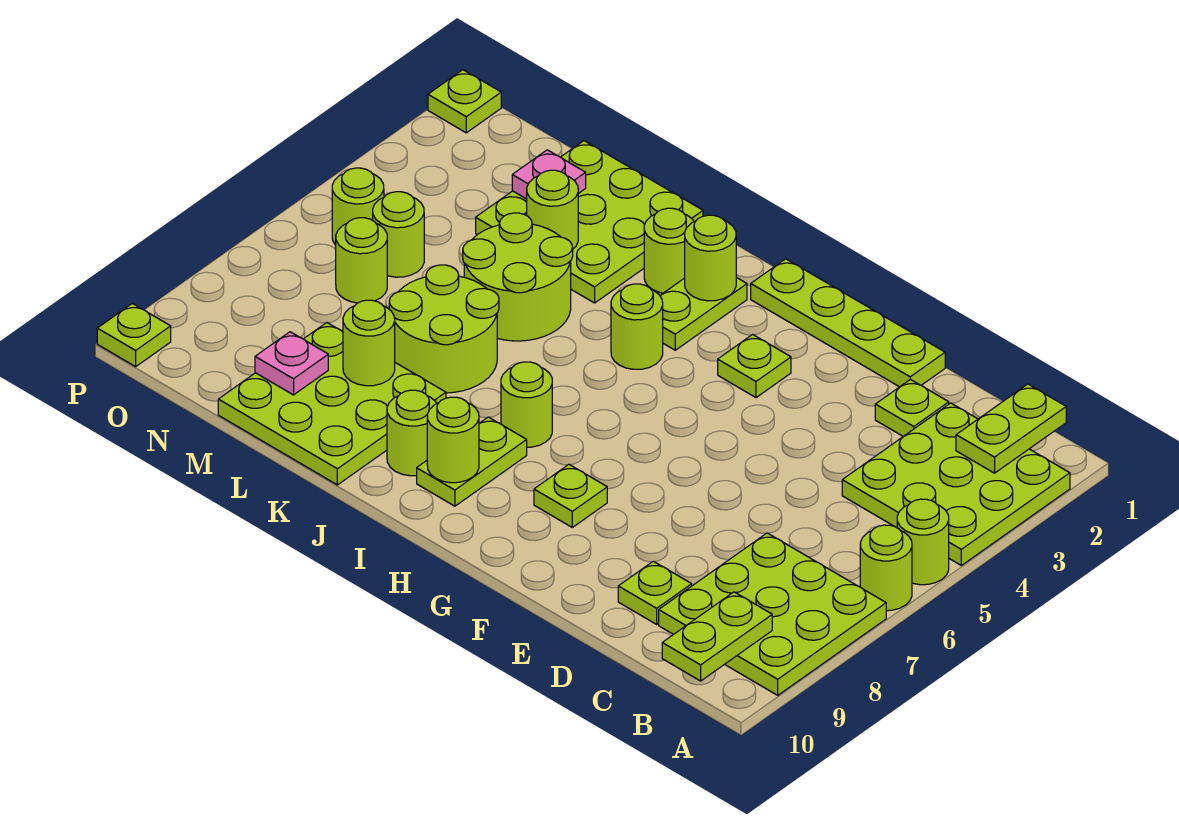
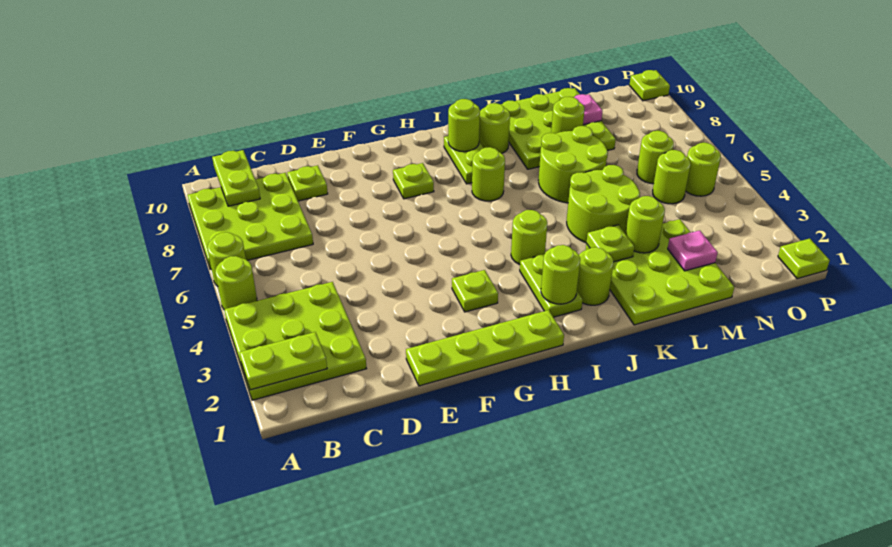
lime plate B1:B2 level 2 -> lime plate A2:B2 level 2
lime plate D2 level 1 -> lime plate K3 level 2

